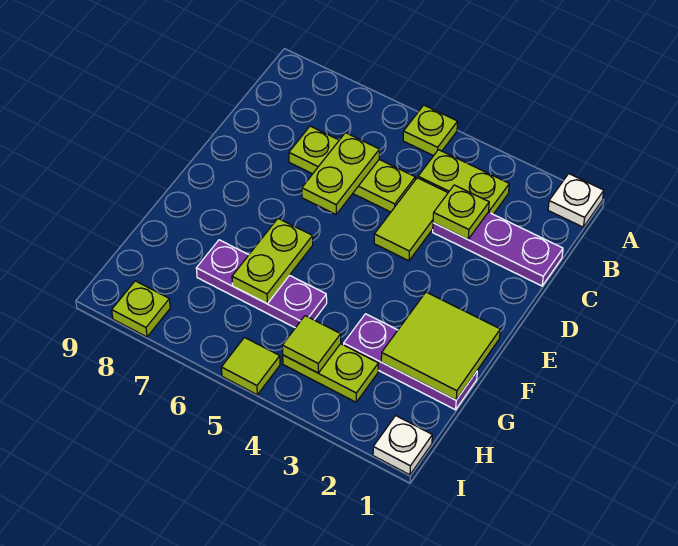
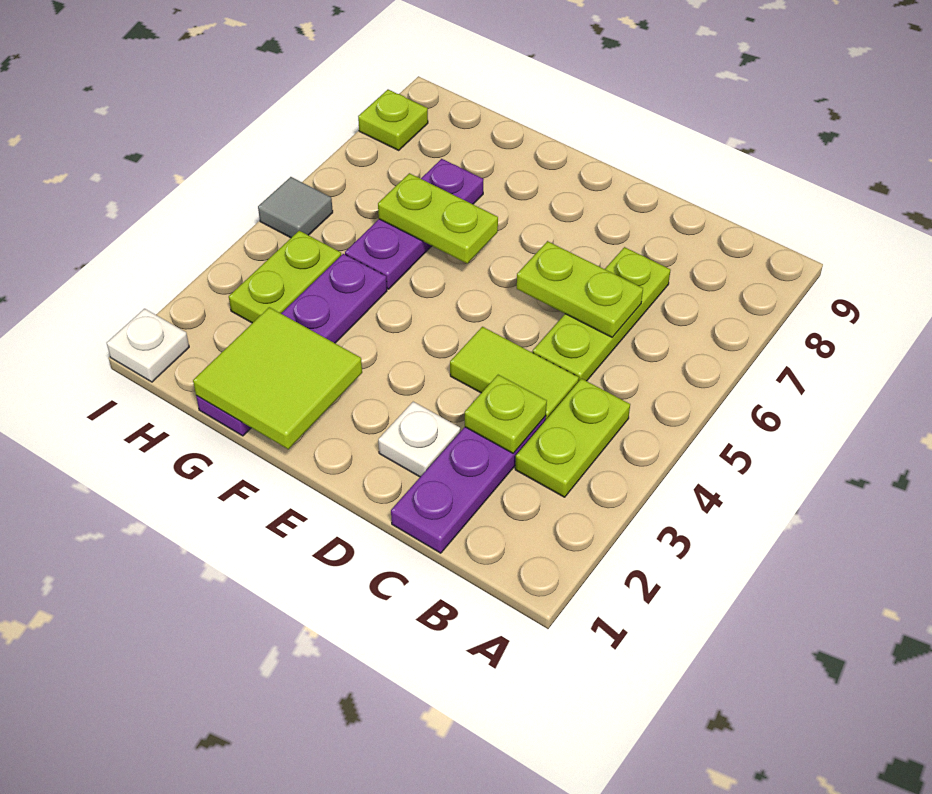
white plate A1 level 1 -> white plate D2 level 1
lime plate A5 level 1 -> none
purple plate G1:G3 level 1 -> purple plate G1:G4 level 1
lime tile H4 level 2 -> none
lime tile I5 level 1 -> grey tile I5 level 1

